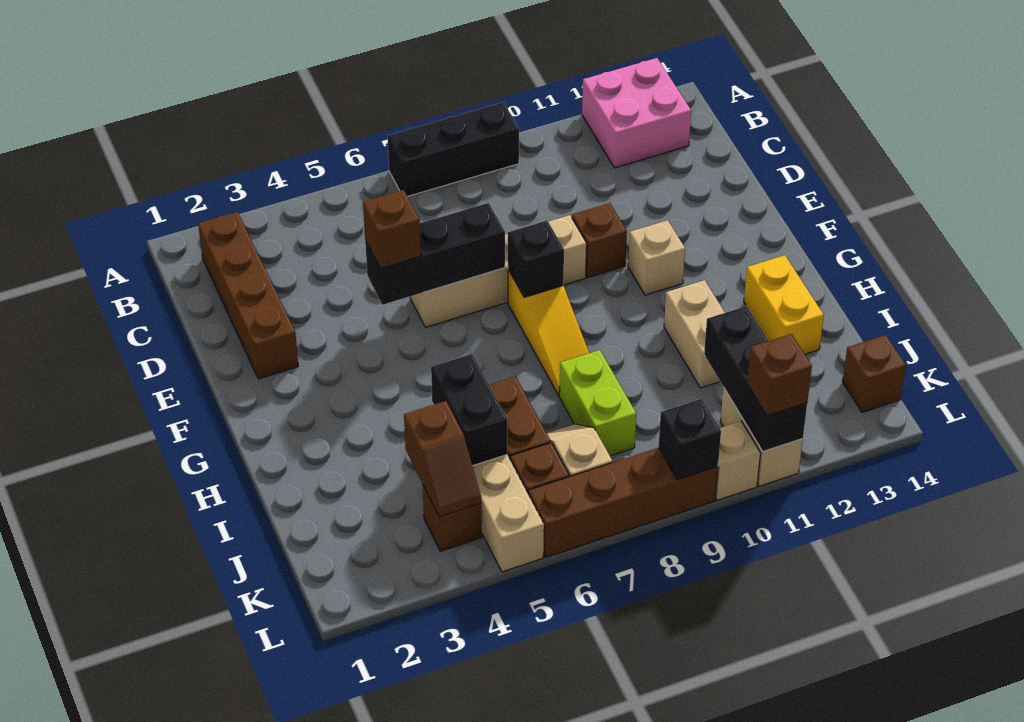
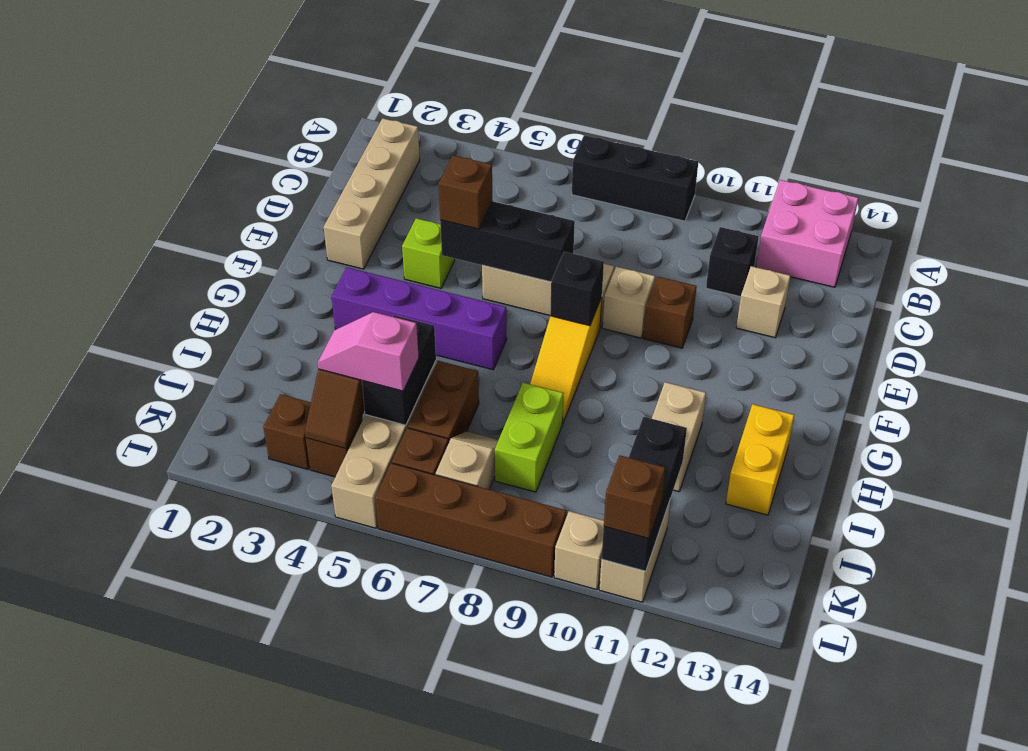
brown brick B2:E2 level 1 -> tan brick B2:E2 level 1
none -> lime brick E4 level 1
tan brick F11 level 1 -> tan brick D12 level 1
none -> purple brick G3:G6 level 1
none -> pink slope J4:J5 level 3 top 5
brown brick K14 level 1 -> brown brick K3 level 1
black brick L9 level 2 -> black brick C11 level 1

